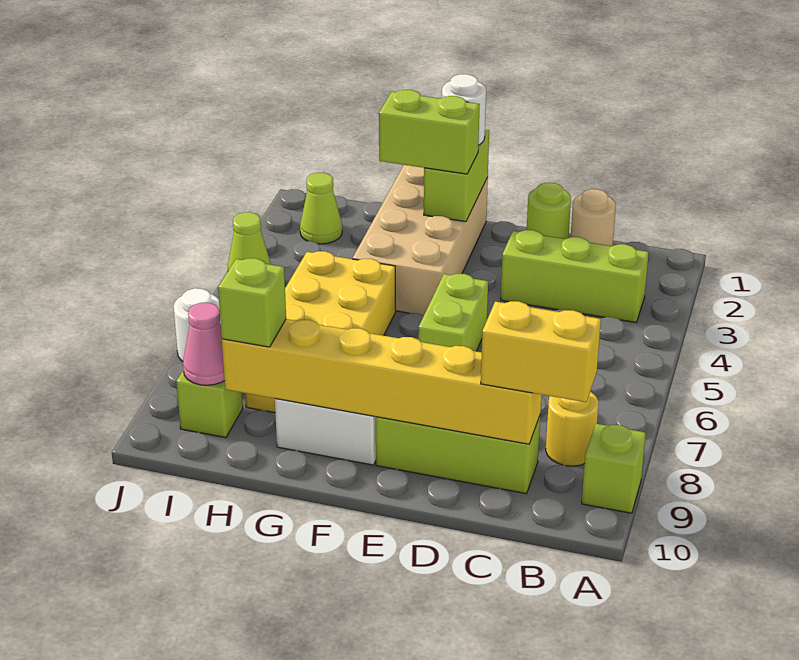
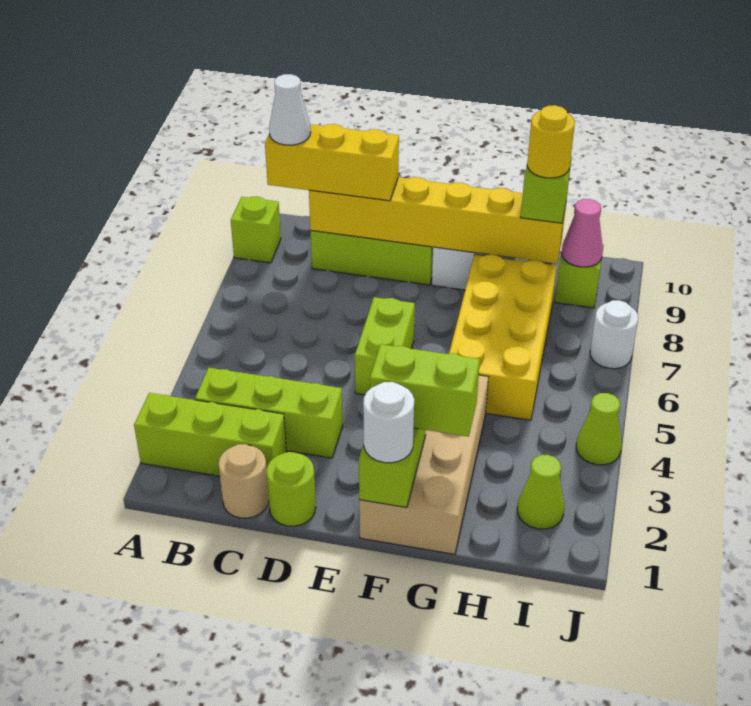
none -> lime brick A2:C2 level 1
yellow round brick B8 level 1 -> yellow round brick H9 level 4
yellow brick B9:C9 level 3 -> yellow brick B9:D9 level 3
none -> white cone B9 level 4

